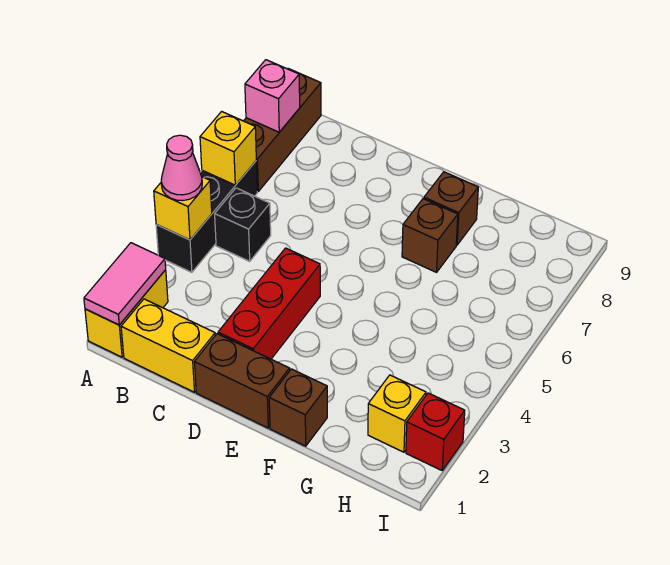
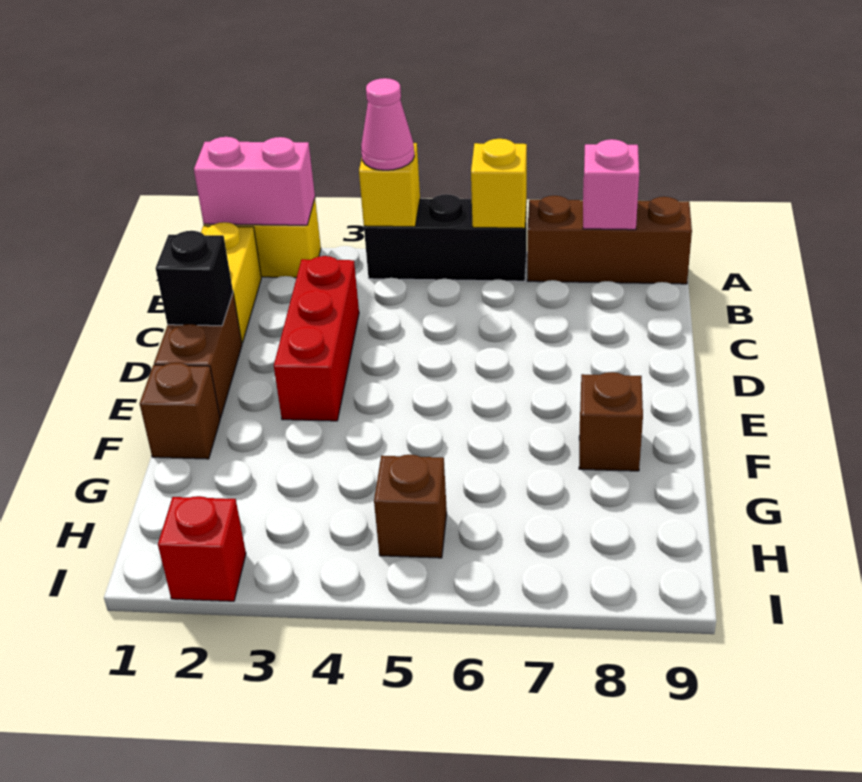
pink tile A1:A2 level 2 -> pink brick A1:A2 level 2
black brick B5 level 1 -> black brick D1 level 2
red brick D2:D4 level 1 -> red brick C3:E3 level 1
brown brick F7 level 1 -> brown brick H5 level 1
yellow brick H2 level 1 -> none

